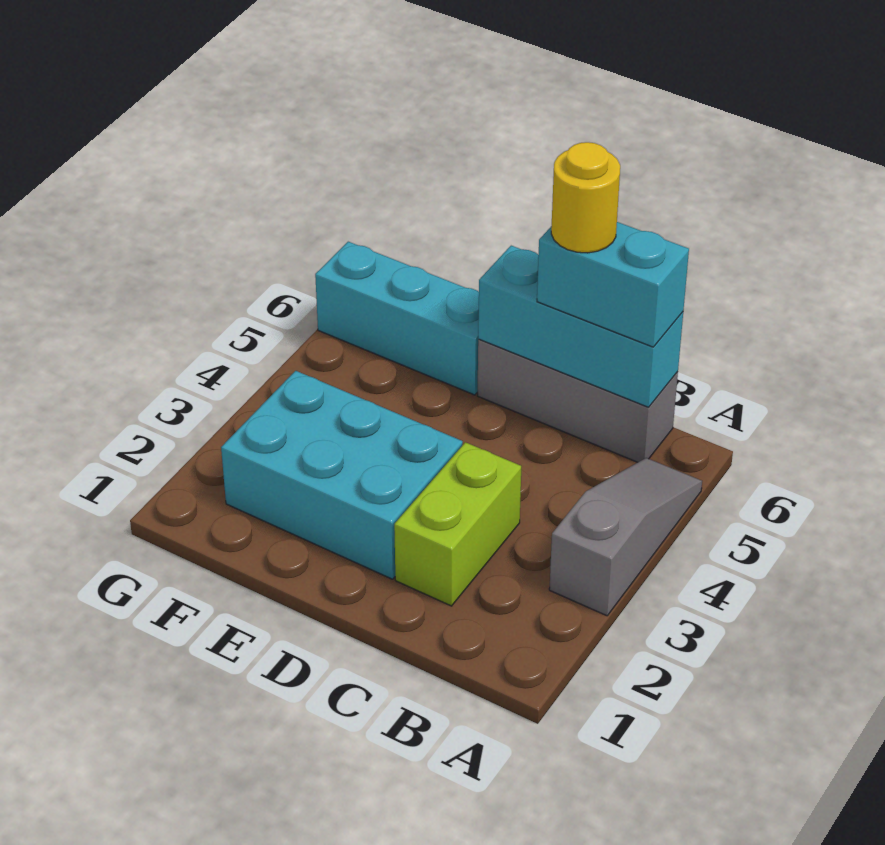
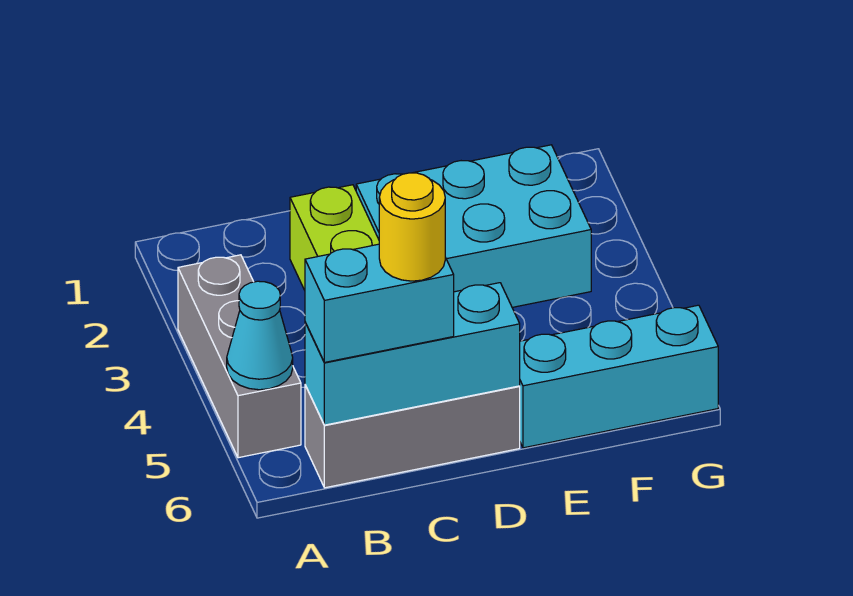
grey slope A3:A5 level 1 top 3 -> grey brick A3:A5 level 1
none -> cyan cone A5 level 2

